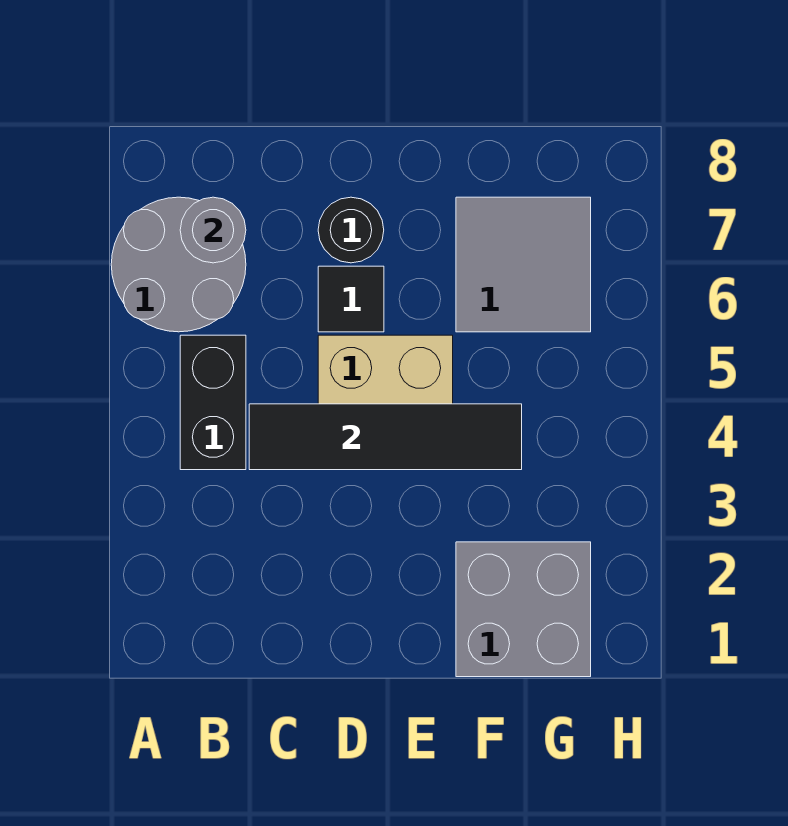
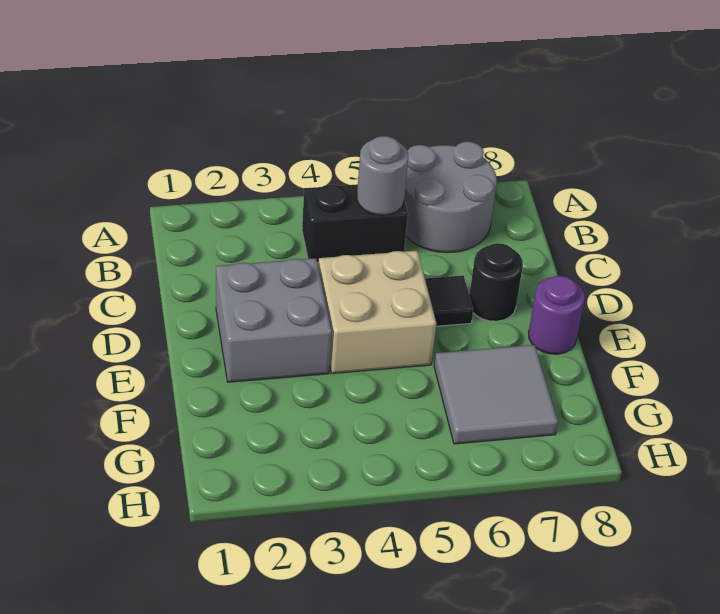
grey round brick B7 level 2 -> grey round brick B5 level 2
black tile C4:F4 level 2 -> none
none -> purple round brick E8 level 1
grey brick F1:G2 level 1 -> grey brick D2:E3 level 1

